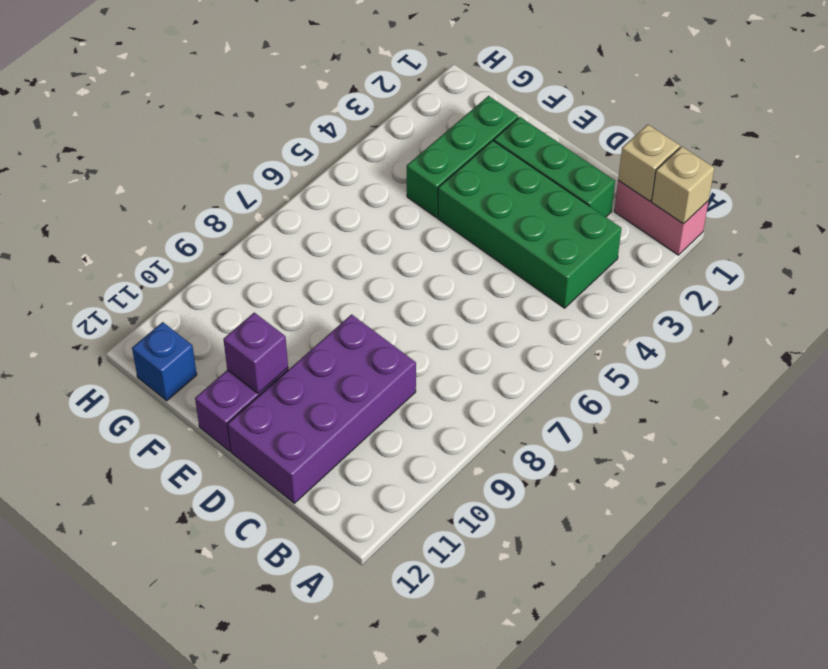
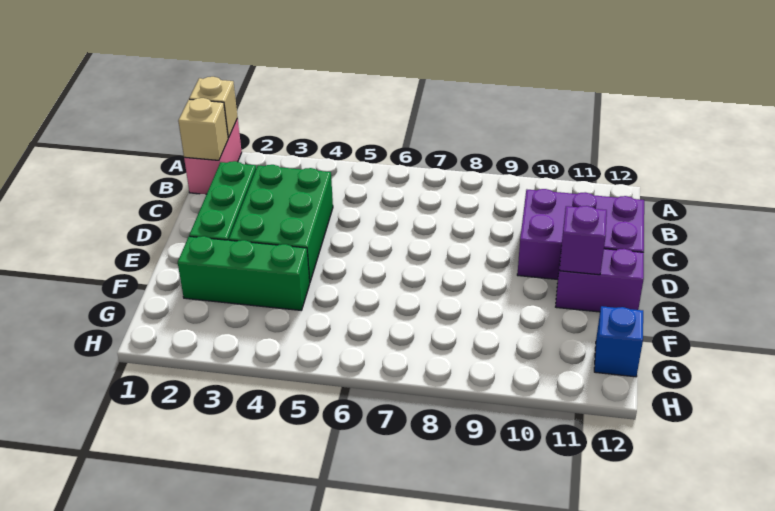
green brick B3:E4 level 1 -> green brick C3:E4 level 1
purple brick C9:D12 level 1 -> purple brick C10:D12 level 1

